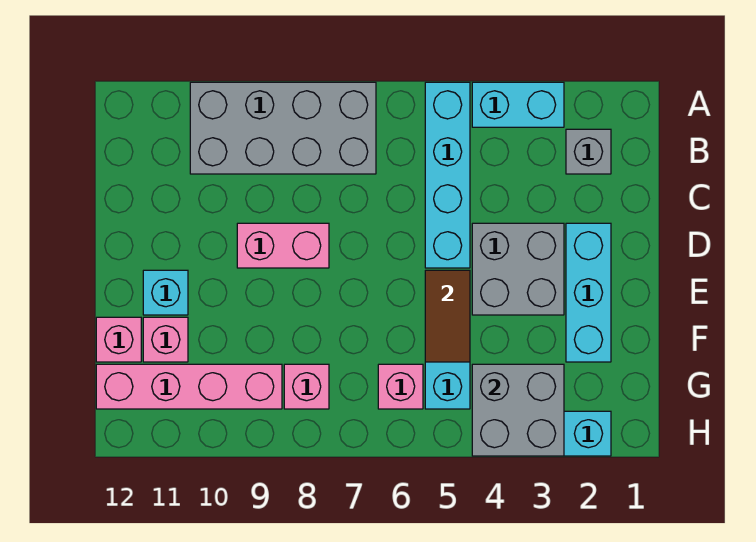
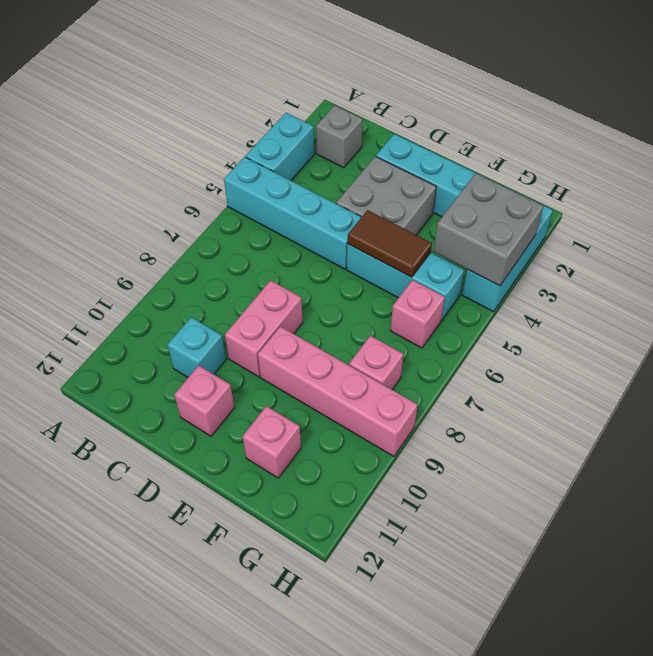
grey brick A7:B10 level 1 -> none
cyan brick E11 level 1 -> cyan brick C10 level 1
pink brick F12 level 1 -> pink brick D11 level 1
pink brick G9:G12 level 1 -> pink brick E9:H9 level 1

